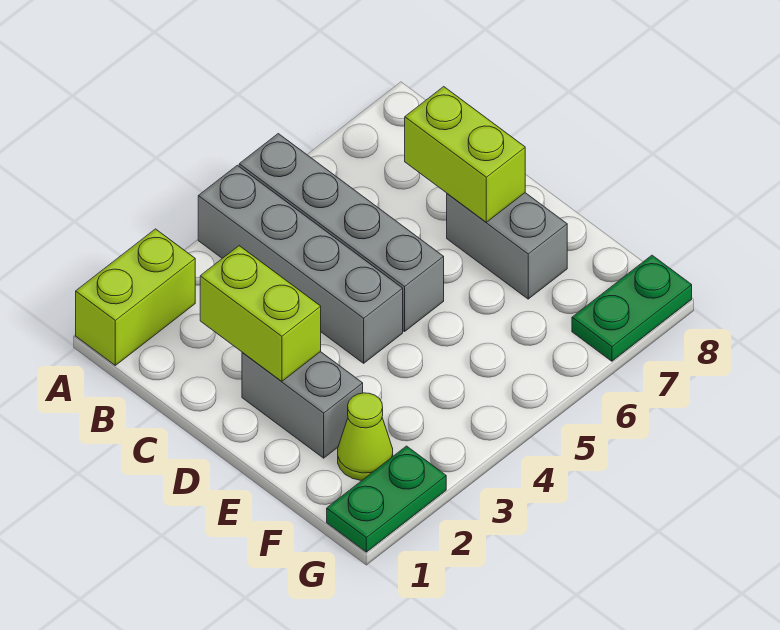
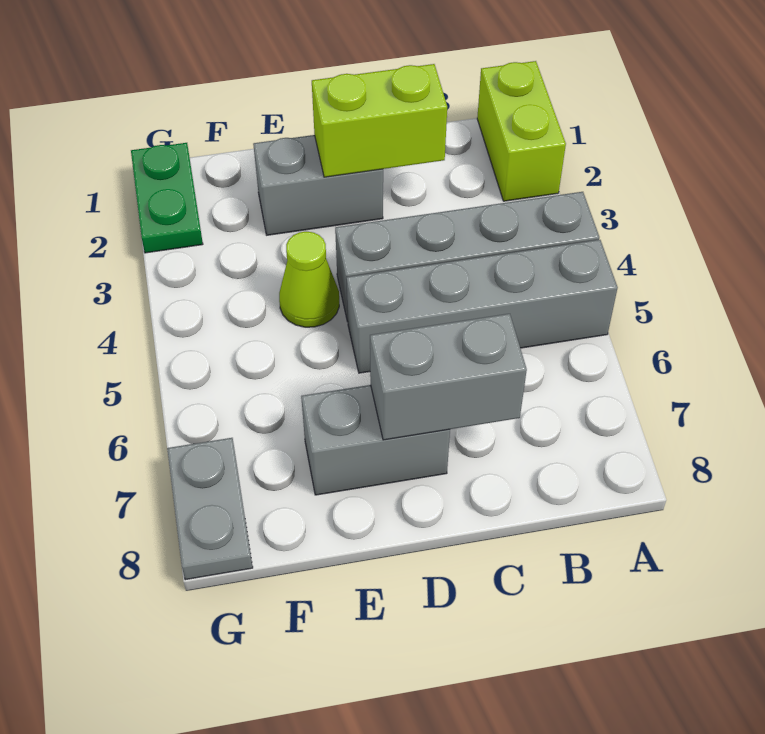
lime brick C7:D7 level 2 -> grey brick C7:D7 level 2
lime cone F2 level 1 -> lime cone E4 level 1
green plate G7:G8 level 1 -> grey plate G7:G8 level 1

